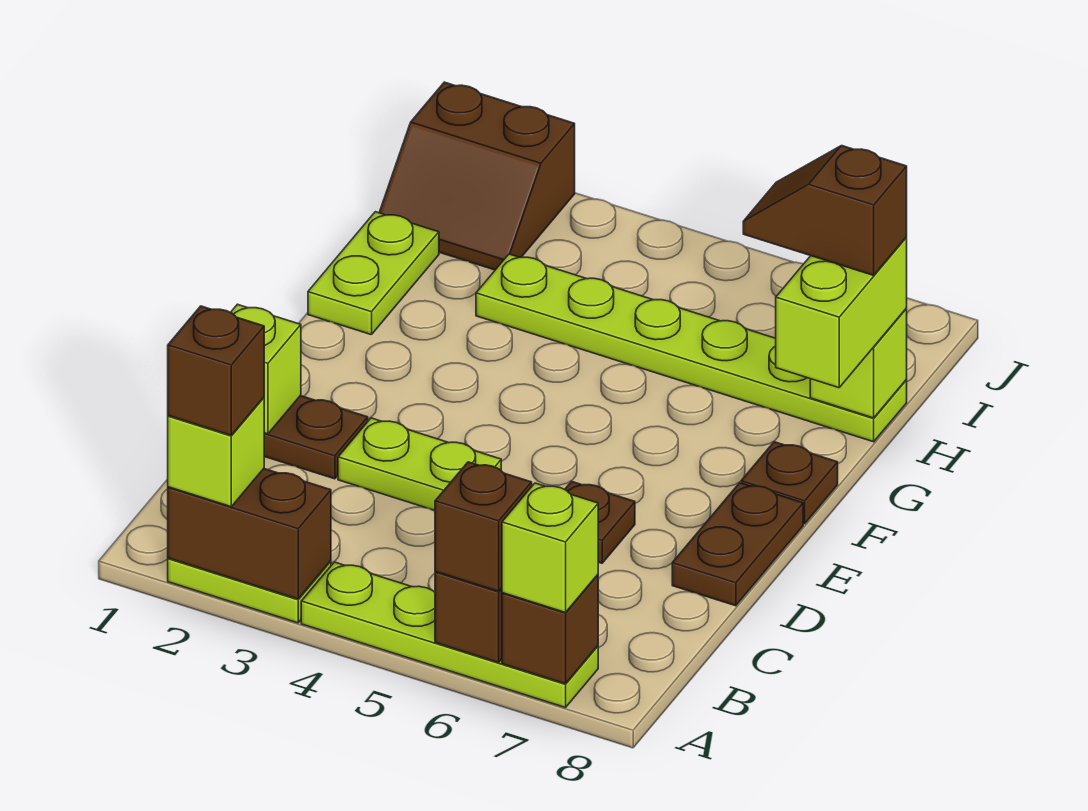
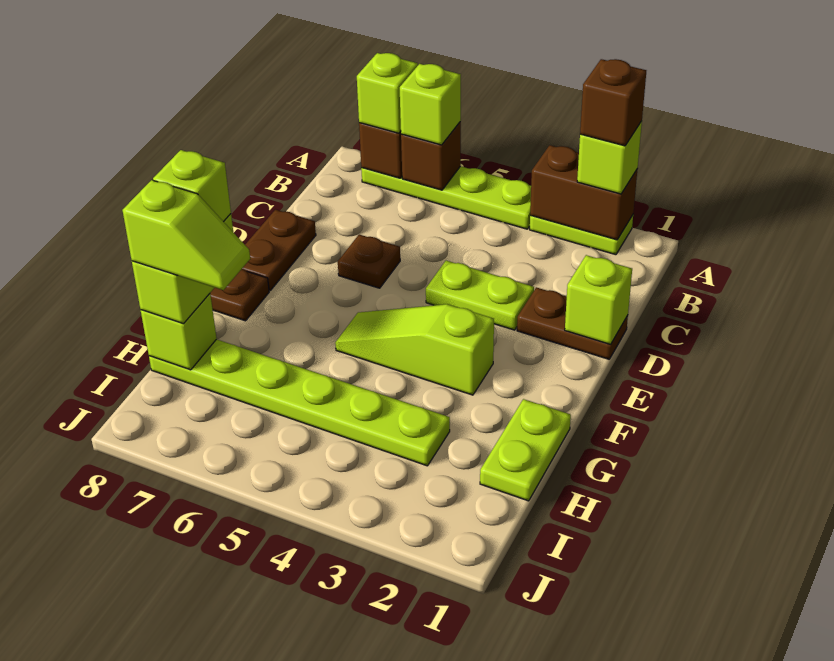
brown brick A6 level 3 -> lime brick A6 level 3
none -> lime slope F3:F5 level 1 top 3
none -> lime brick G8 level 4
brown slope H7:H8 level 4 top 8 -> lime slope H7:H8 level 4 top 8
brown slope I1:J2 level 1 top J -> none

